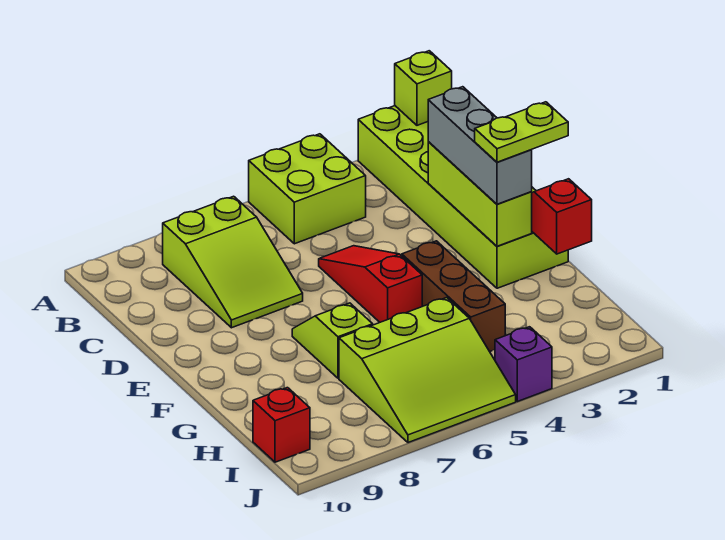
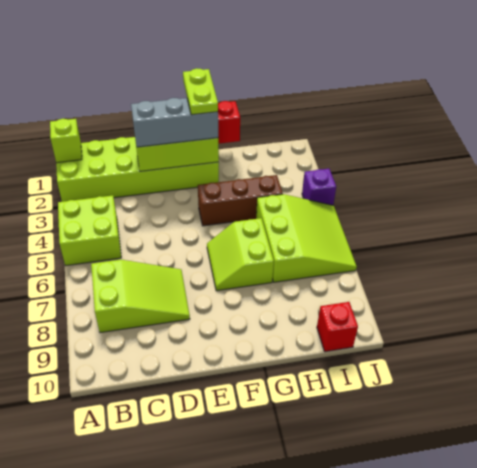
red slope D5:F5 level 1 top F -> none
lime slope F7:G7 level 1 top G -> lime slope F6:G7 level 1 top G

